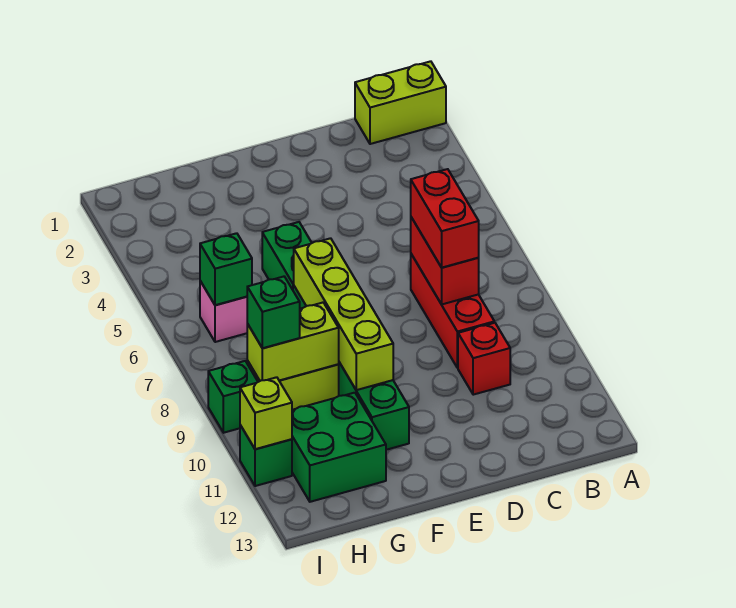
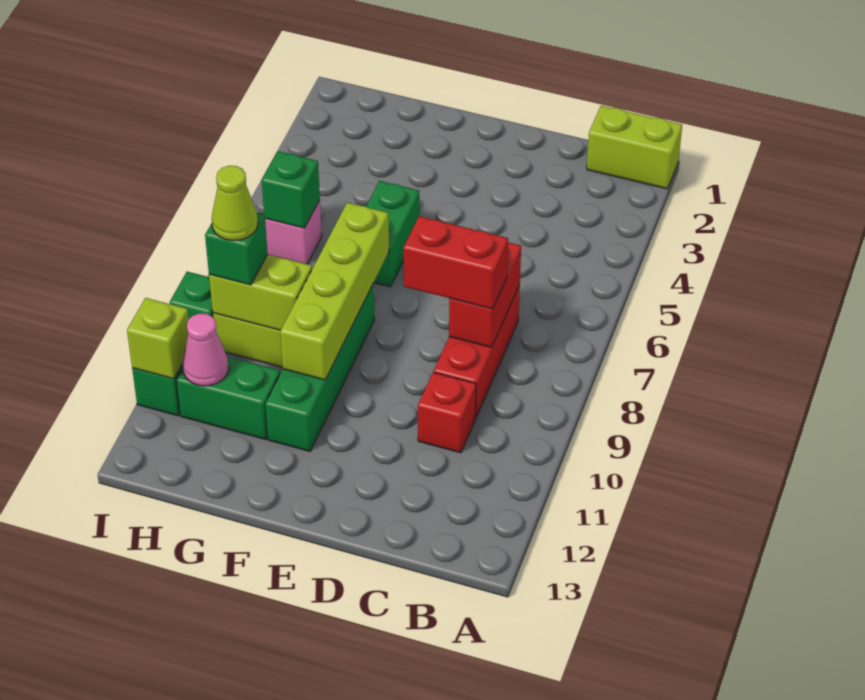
red brick C7:C8 level 3 -> red brick C8:D8 level 3
green brick G11:H12 level 1 -> green brick G11:H11 level 1
none -> lime cone H9 level 4
none -> pink cone H11 level 2

